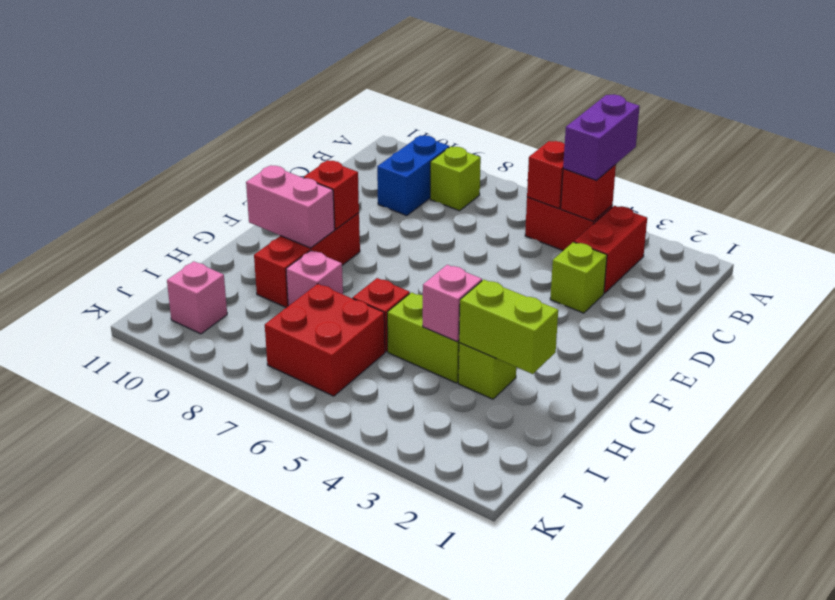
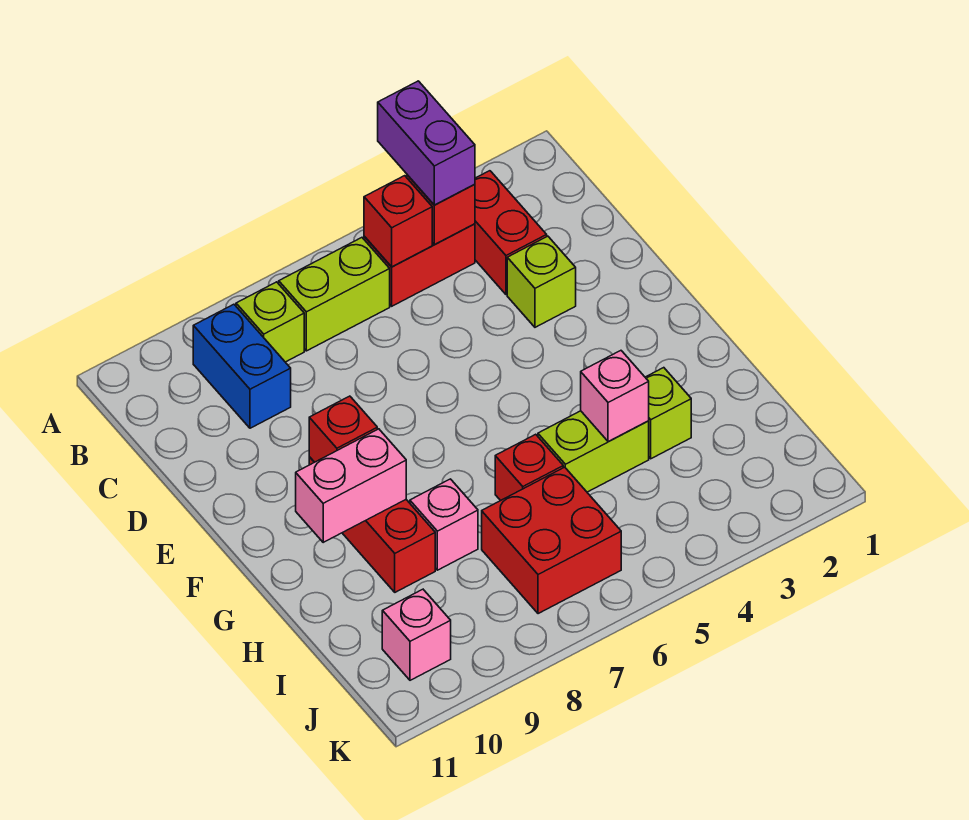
lime brick H2:H3 level 2 -> lime brick B6:B7 level 1

